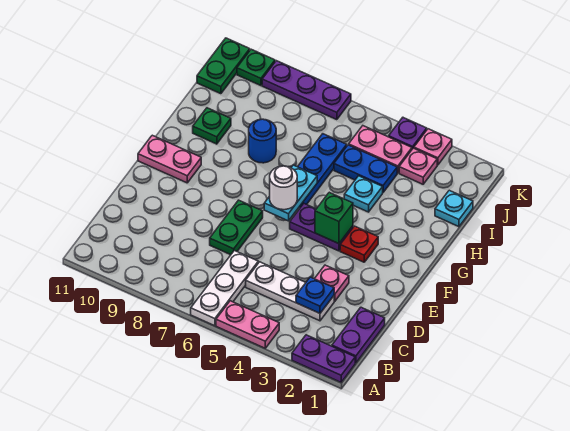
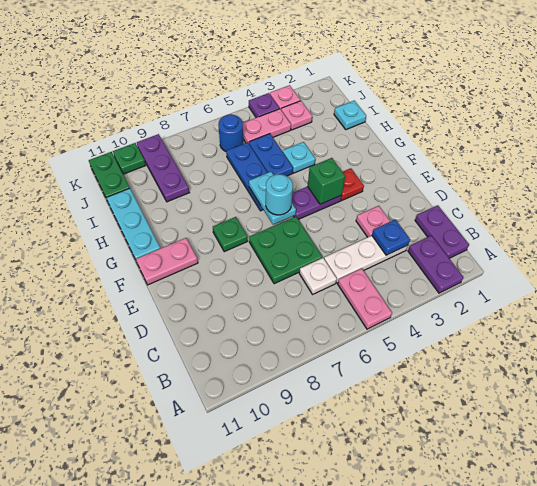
purple plate A1:A2 level 1 -> purple plate A2:B2 level 1
pink plate A4:A5 level 1 -> pink plate A5:B5 level 1
white plate A6:C6 level 1 -> white plate C6 level 1
green plate D7:E7 level 1 -> green plate D6:E7 level 1
white round brick F6 level 3 -> cyan round brick F6 level 3
none -> cyan plate G11:I11 level 1
blue round brick H8 level 1 -> blue round brick J6 level 1
green plate H10 level 1 -> green plate F8 level 1
blue plate I4:I5 level 1 -> blue plate H5:I5 level 1
purple plate K7:K9 level 1 -> purple plate I9:K9 level 1

